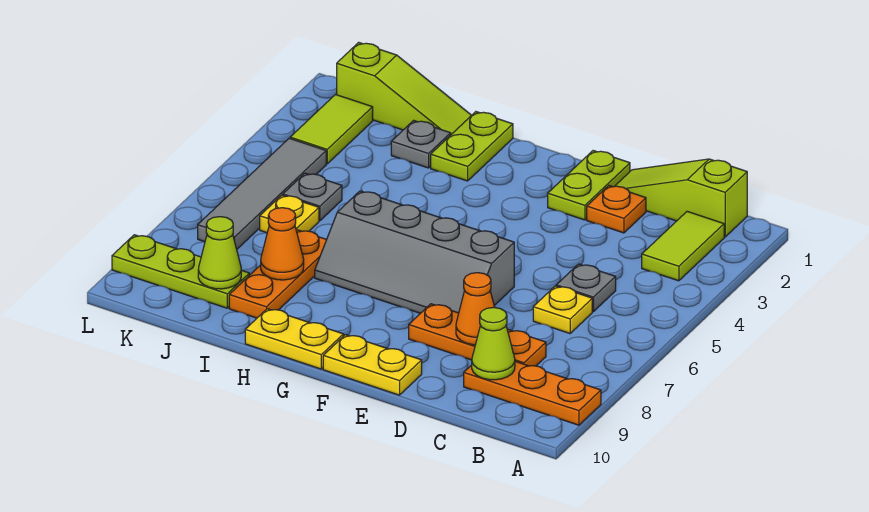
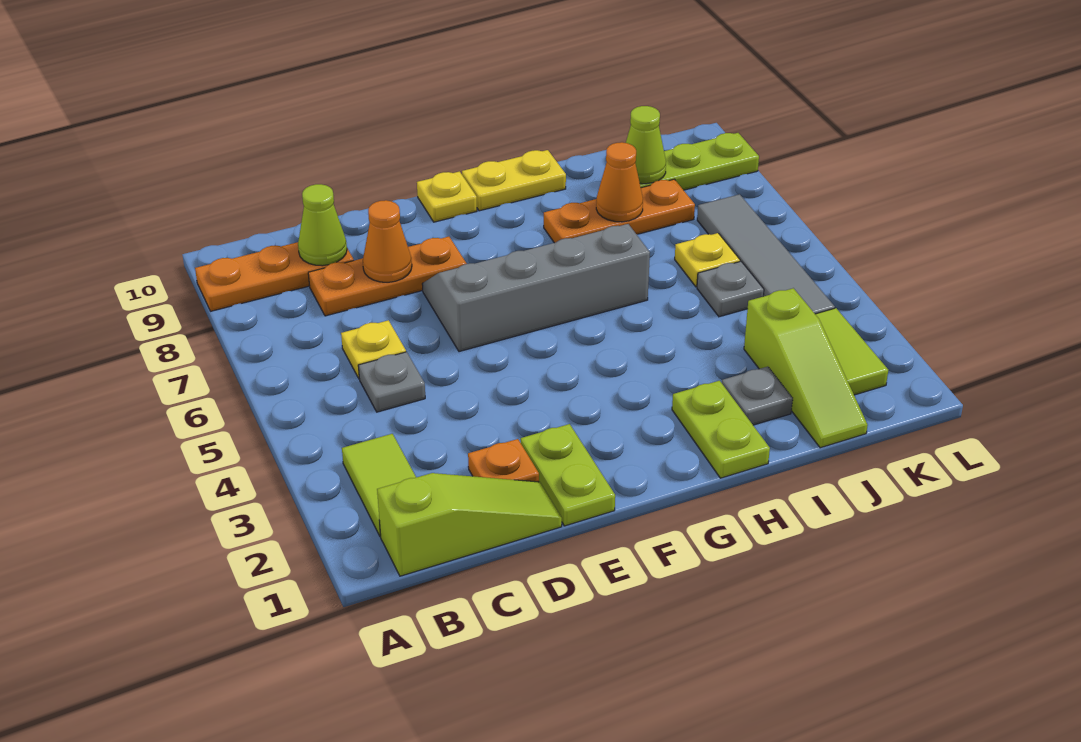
yellow plate E10:F10 level 1 -> yellow plate F10 level 1
lime slope I1:K1 level 1 top K -> lime slope J1:J3 level 1 top 3
orange plate I7:I9 level 1 -> orange plate H8:J8 level 1

